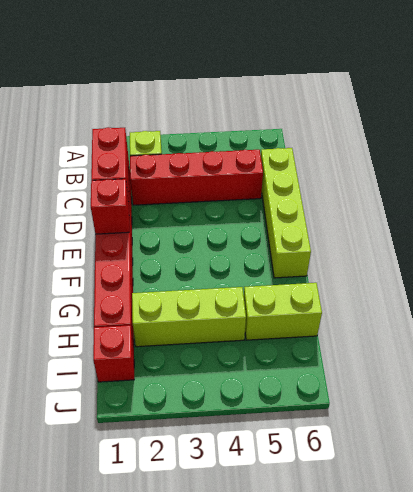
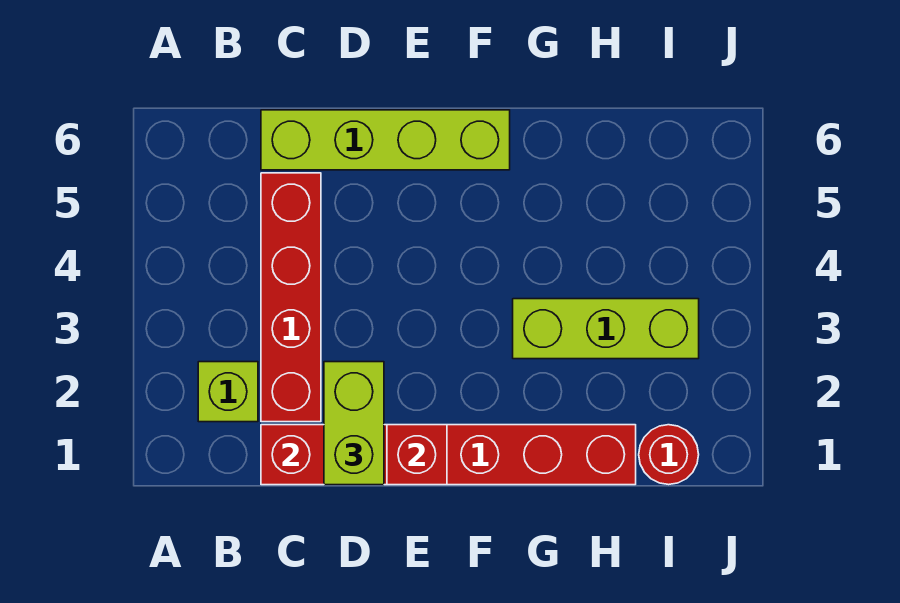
lime brick H2:H4 level 1 -> lime brick G3:I3 level 1
lime brick H5:H6 level 1 -> lime brick D1:D2 level 3
red brick I1 level 1 -> red round brick I1 level 1

